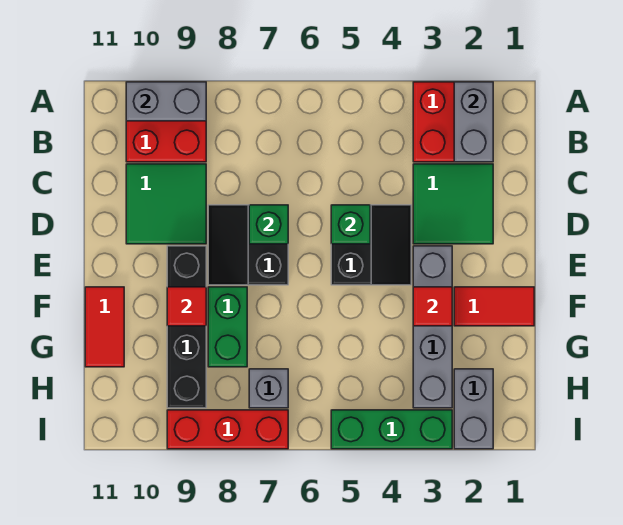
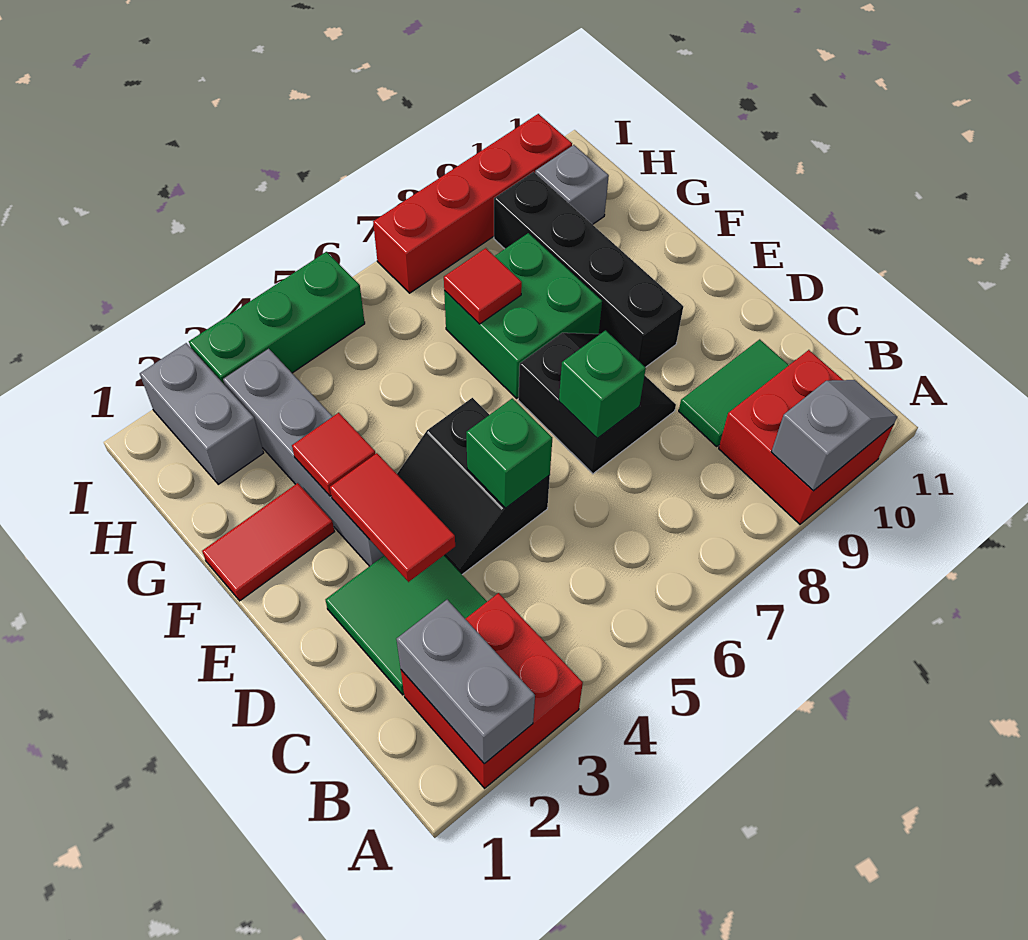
grey brick A9:A10 level 2 -> grey slope A9:A10 level 2 top 9
green tile C9:D10 level 1 -> green tile C9:C10 level 1
green brick F8:G8 level 1 -> green brick F7:G8 level 1
red tile F9 level 2 -> red tile G7 level 2
red tile F11:G11 level 1 -> red tile D3:E3 level 2
grey brick H7 level 1 -> grey brick H10 level 1
red brick I7:I9 level 1 -> red brick I7:I10 level 1

